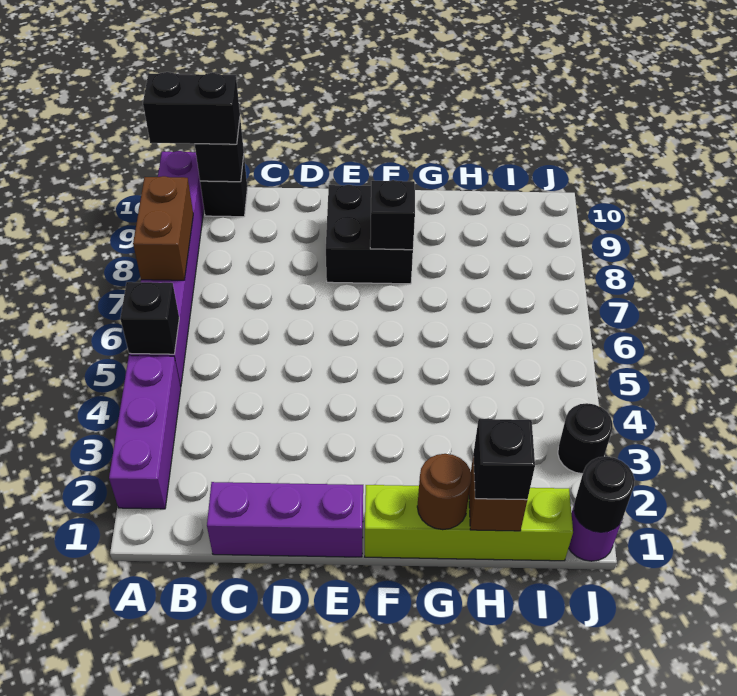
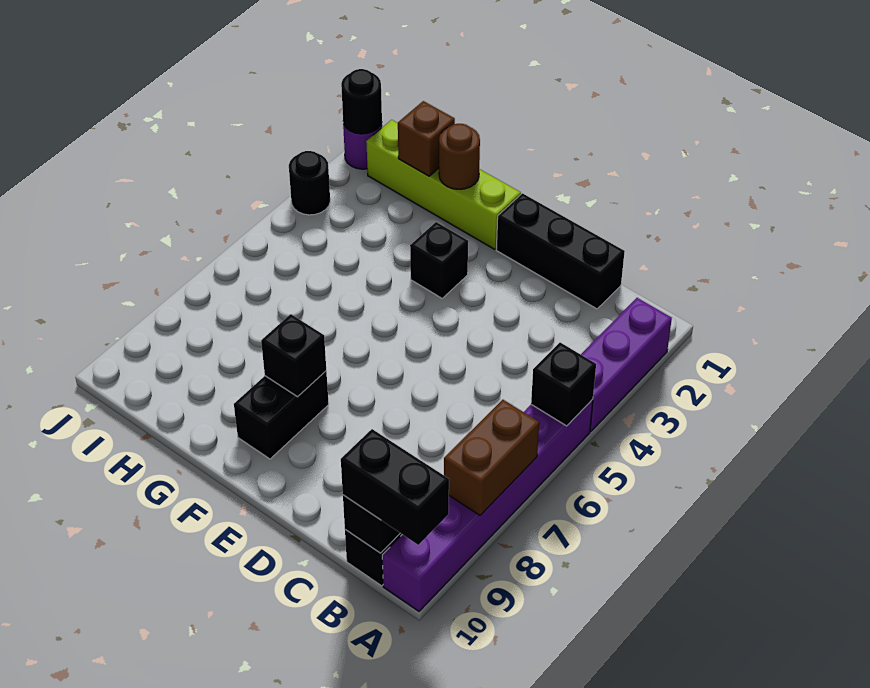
purple brick C1:E1 level 1 -> black brick C1:E1 level 1
black brick E8:F9 level 1 -> black brick F8:F9 level 1
black brick H1 level 3 -> black brick F3 level 1

